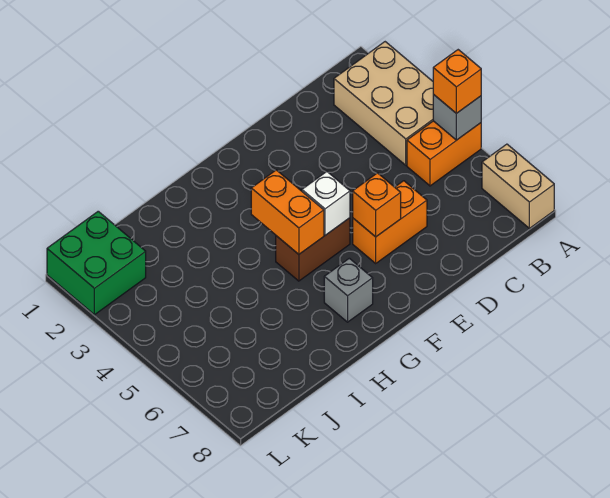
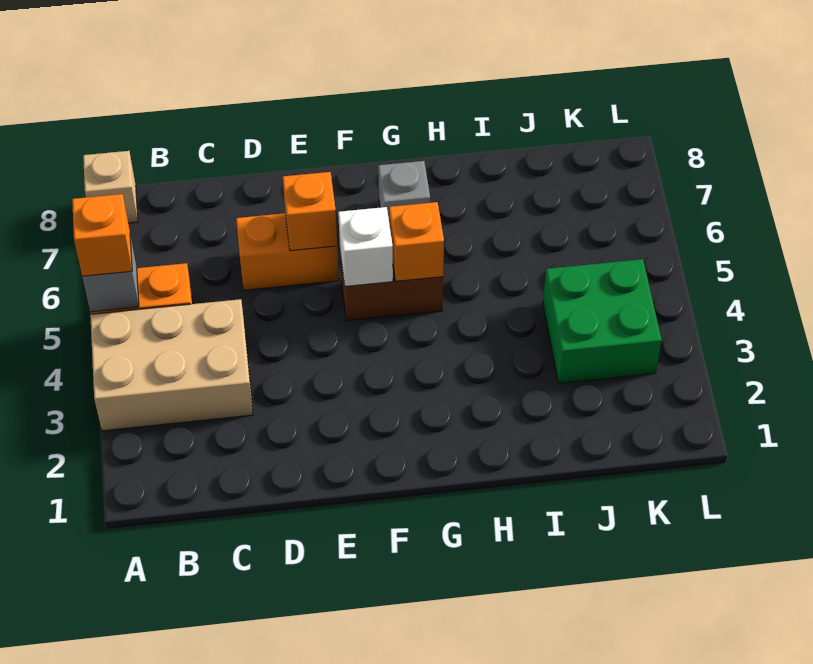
tan brick A2:B4 level 1 -> tan brick A3:C4 level 1
tan brick A7:A8 level 1 -> tan brick A8 level 1
orange brick G4:G5 level 2 -> orange brick G5 level 2
green brick K1:L2 level 1 -> green brick J3:K4 level 1

